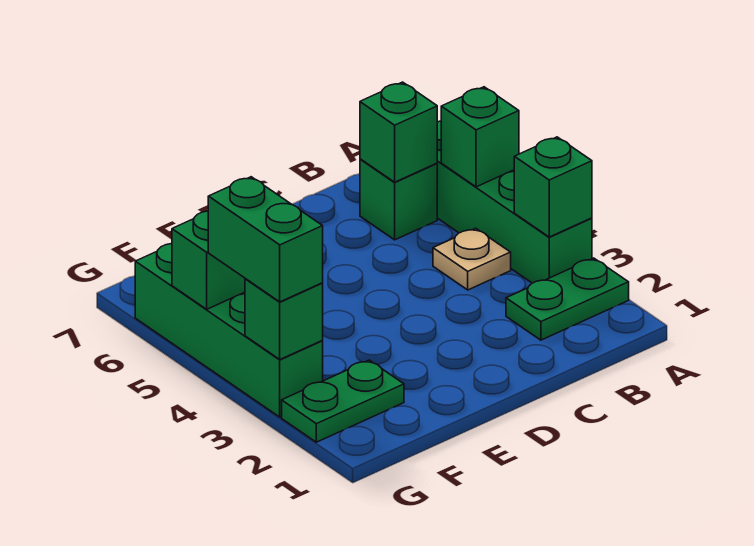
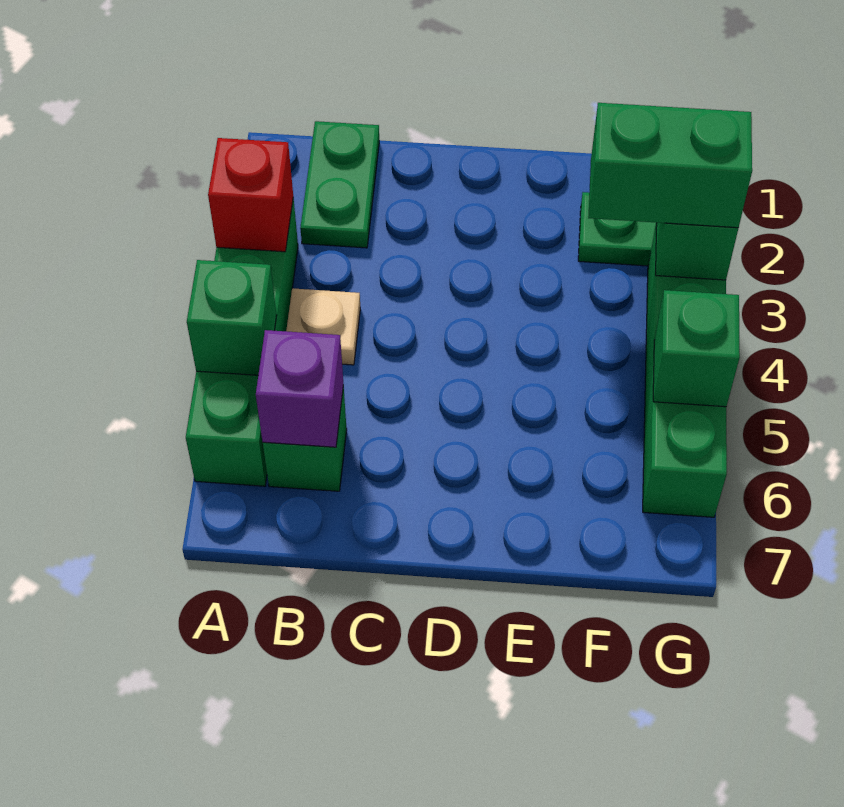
green plate A2:B2 level 1 -> green plate B1:B2 level 1
green brick A3 level 2 -> red brick A3 level 2
green brick B6 level 2 -> purple brick B6 level 2
green brick G3:G4 level 3 -> green brick F3:G3 level 3

